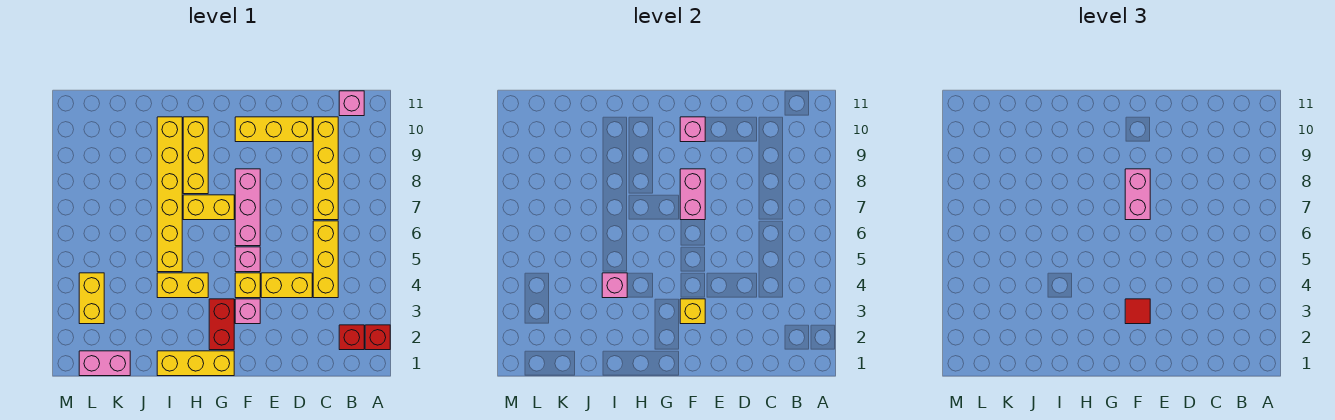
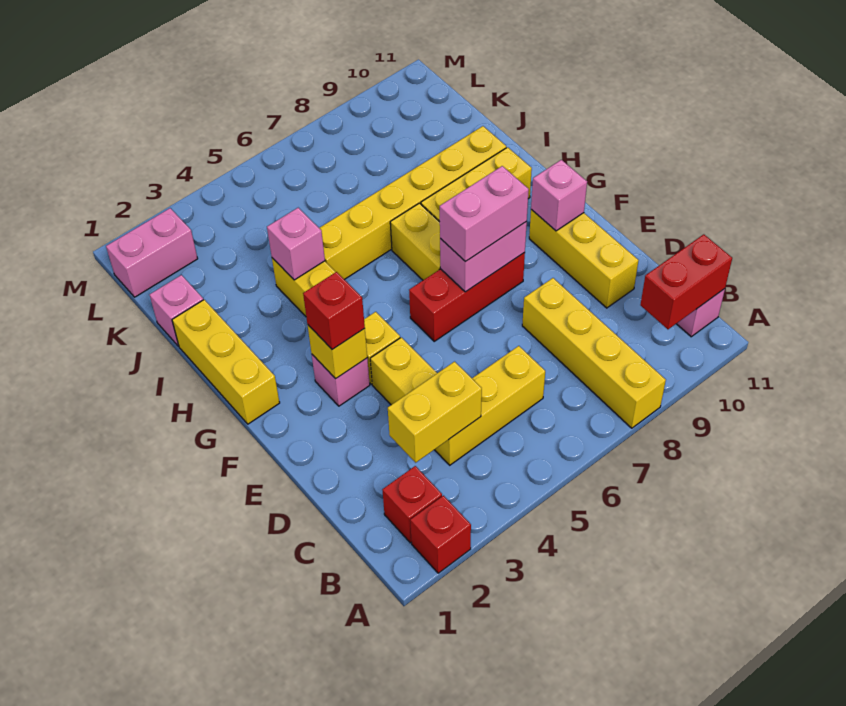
yellow brick C7:C10 level 1 -> yellow brick A8:D8 level 1
red tile F3 level 3 -> red brick F3 level 3
pink brick F5 level 1 -> pink brick J1 level 1
pink brick F6:F8 level 1 -> red brick F6:F8 level 1
red brick G2:G3 level 1 -> red brick B10:B11 level 2
pink brick K1:L1 level 1 -> pink brick L1:L2 level 1
yellow brick L3:L4 level 1 -> yellow brick C3:C4 level 2

